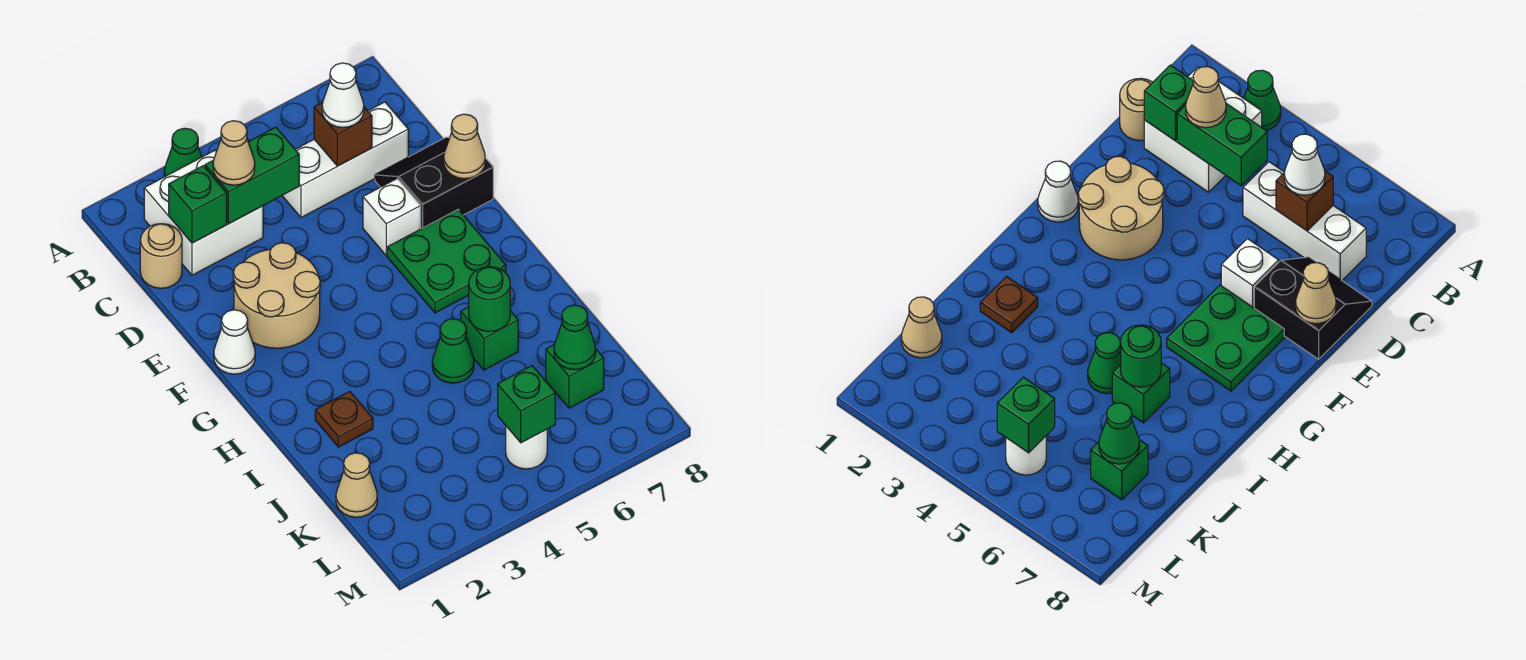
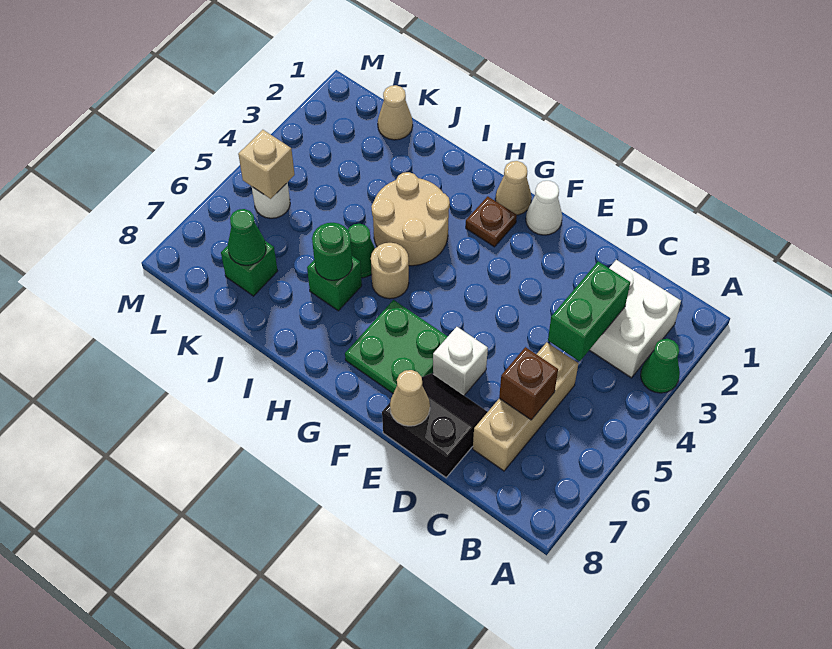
tan round brick C1 level 1 -> tan round brick H5 level 1
green brick C2 level 2 -> none
tan cone C3 level 3 -> tan cone G1 level 1
white brick C5:C7 level 1 -> tan brick C5:C7 level 1
white cone C6 level 3 -> none
black slope D7:E8 level 1 top E -> black slope D7:E8 level 1 top 8
tan round brick E2:F3 level 1 -> tan round brick H3:I4 level 1
brown plate I2 level 1 -> brown plate G2 level 1
green brick L5 level 2 -> tan brick L5 level 2

